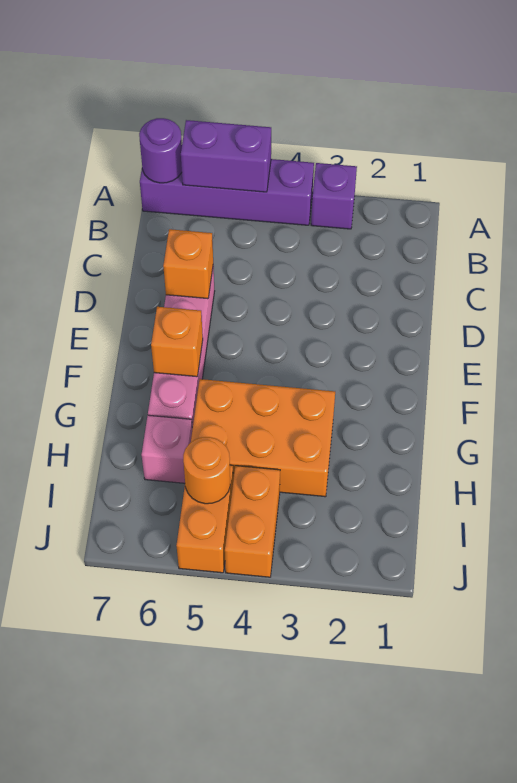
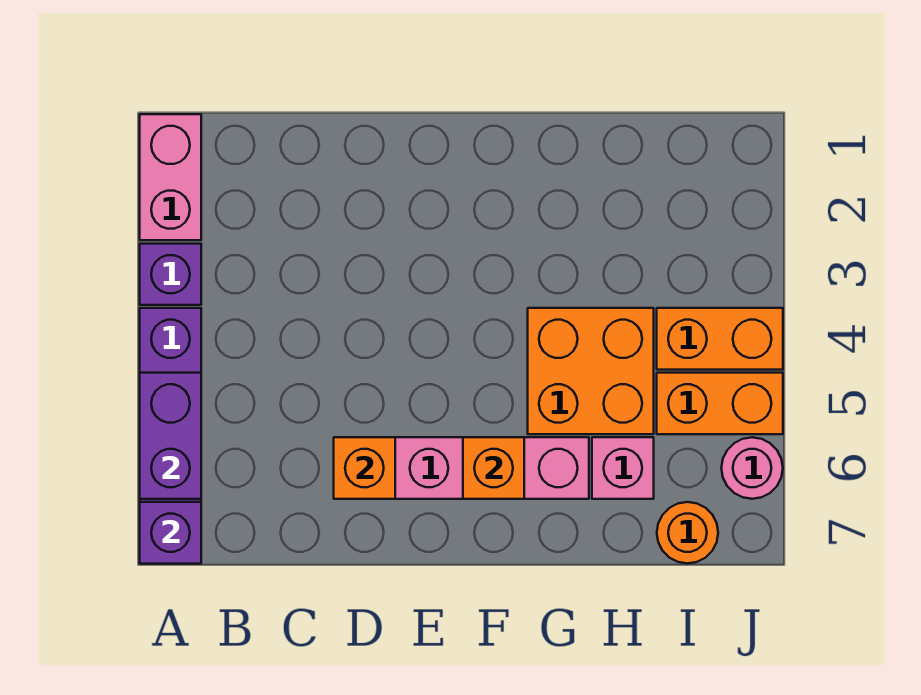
none -> pink brick A1:A2 level 1
purple round brick A7 level 2 -> purple brick A7 level 2
orange brick G3:H5 level 1 -> orange brick G4:H5 level 1
orange round brick I5 level 2 -> orange round brick I7 level 1
none -> pink round brick J6 level 1

